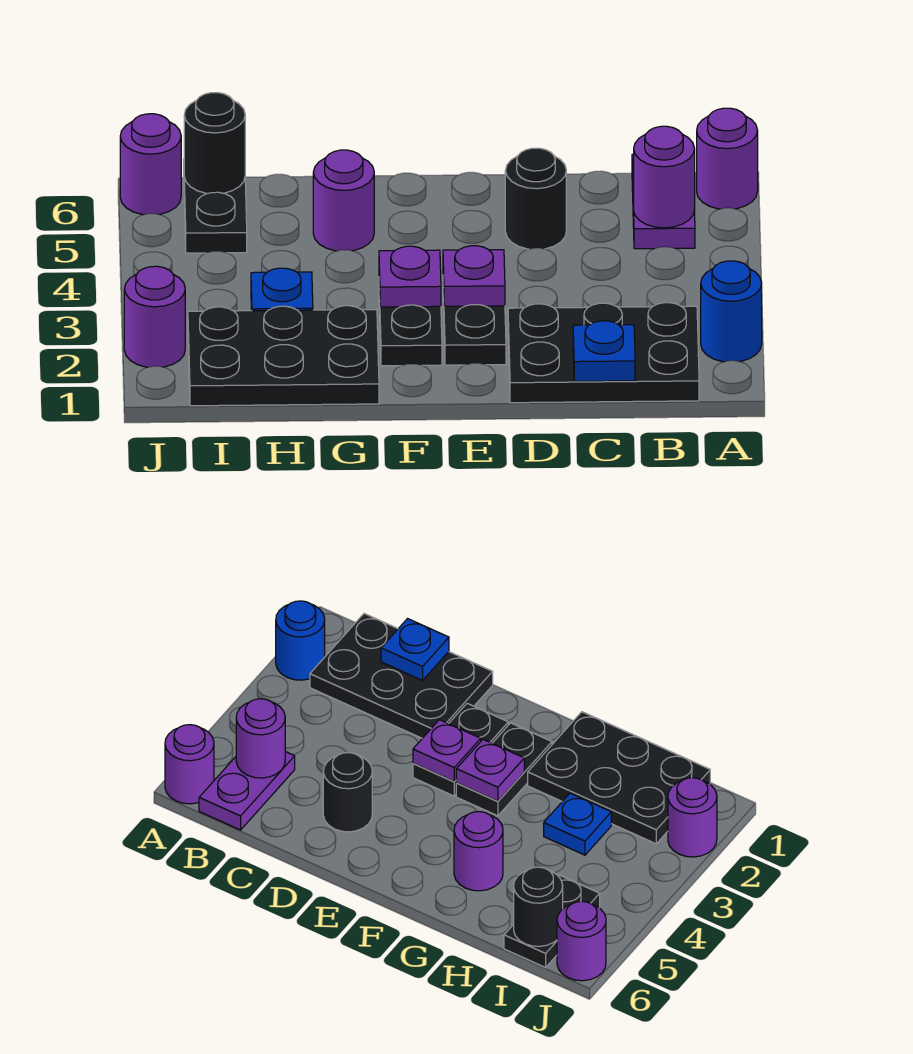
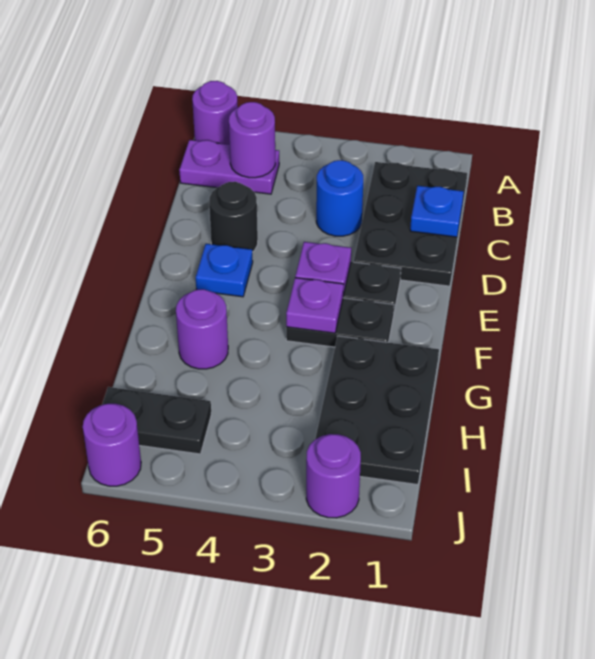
blue round brick A2 level 1 -> blue round brick C3 level 1
blue plate H3 level 1 -> blue plate E5 level 1
black round brick I6 level 2 -> none

